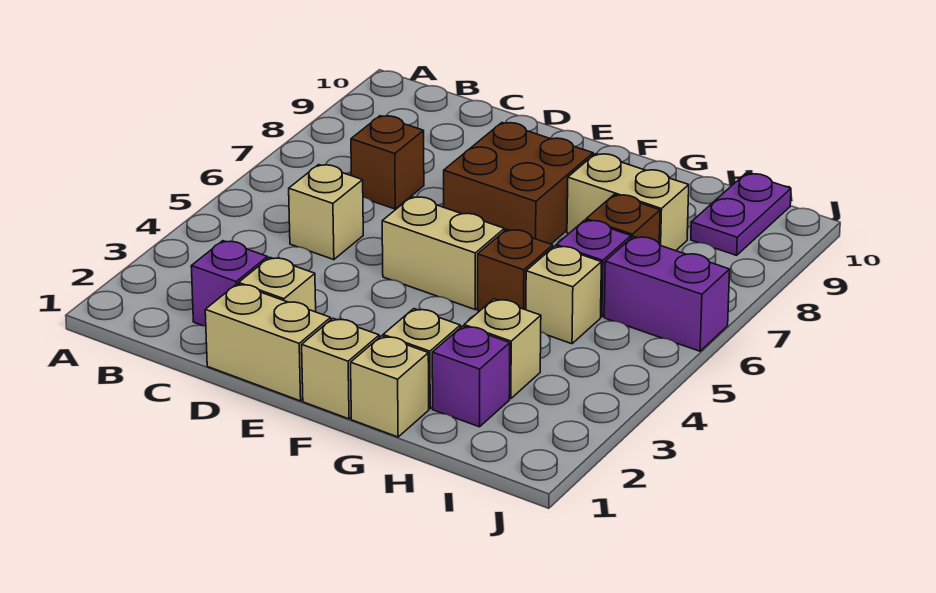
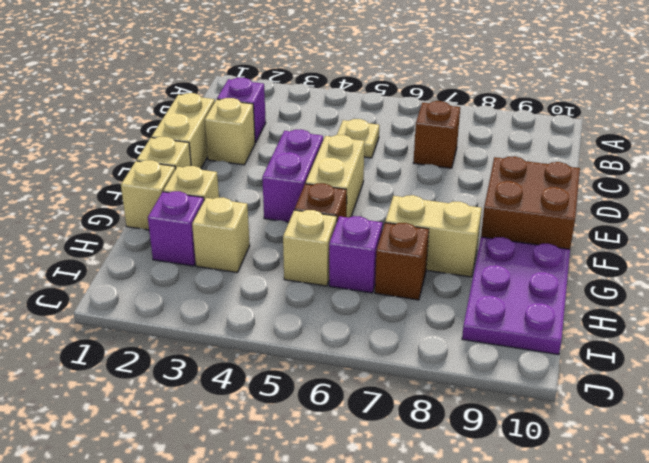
tan brick C5 level 1 -> tan plate C5 level 1
brown brick E7:F8 level 1 -> brown brick E9:F10 level 1
tan brick G8:H8 level 1 -> tan brick G7:G8 level 1
purple brick I6:J6 level 1 -> purple brick E4:F4 level 1
purple plate I9:I10 level 1 -> purple plate G9:I10 level 1

